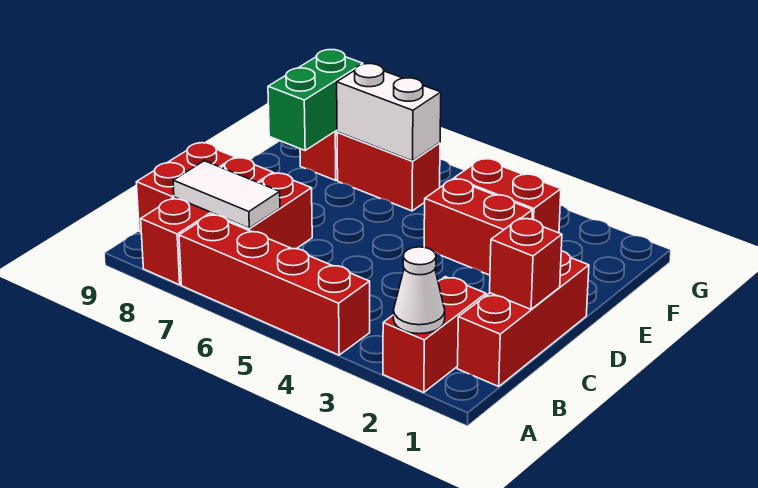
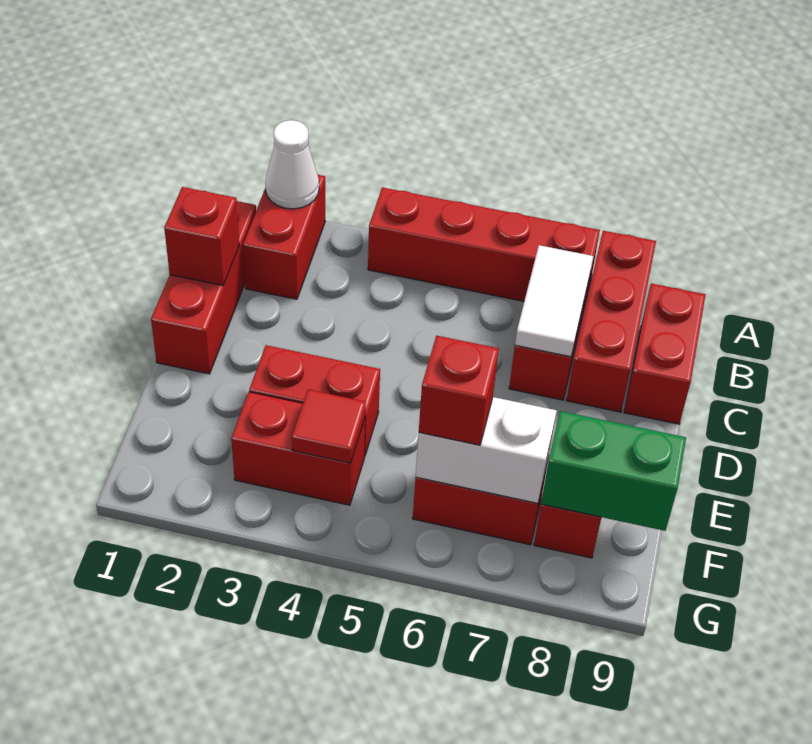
white tile B7:B8 level 2 -> white tile B7:C7 level 2
green brick E8:F8 level 2 -> green brick F8:F9 level 2
none -> red tile F4 level 2
none -> red brick F6 level 3

